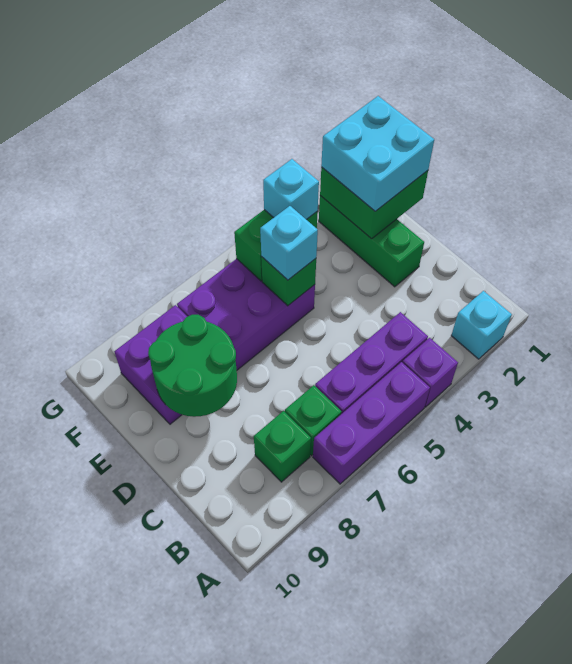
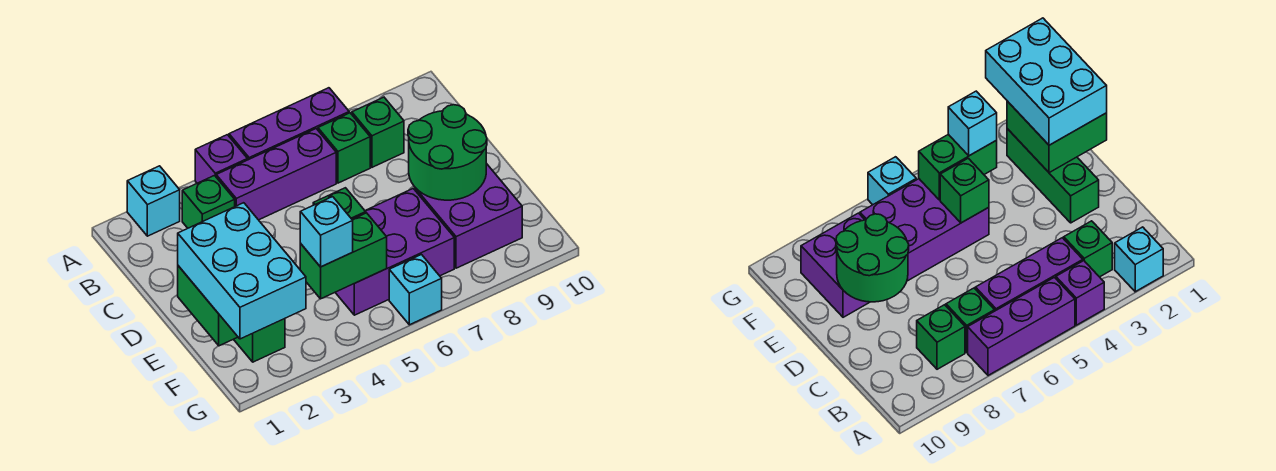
none -> green brick B3 level 1
cyan brick E1:F2 level 3 -> cyan brick E1:G2 level 3
cyan brick E5 level 3 -> cyan brick G6 level 1

